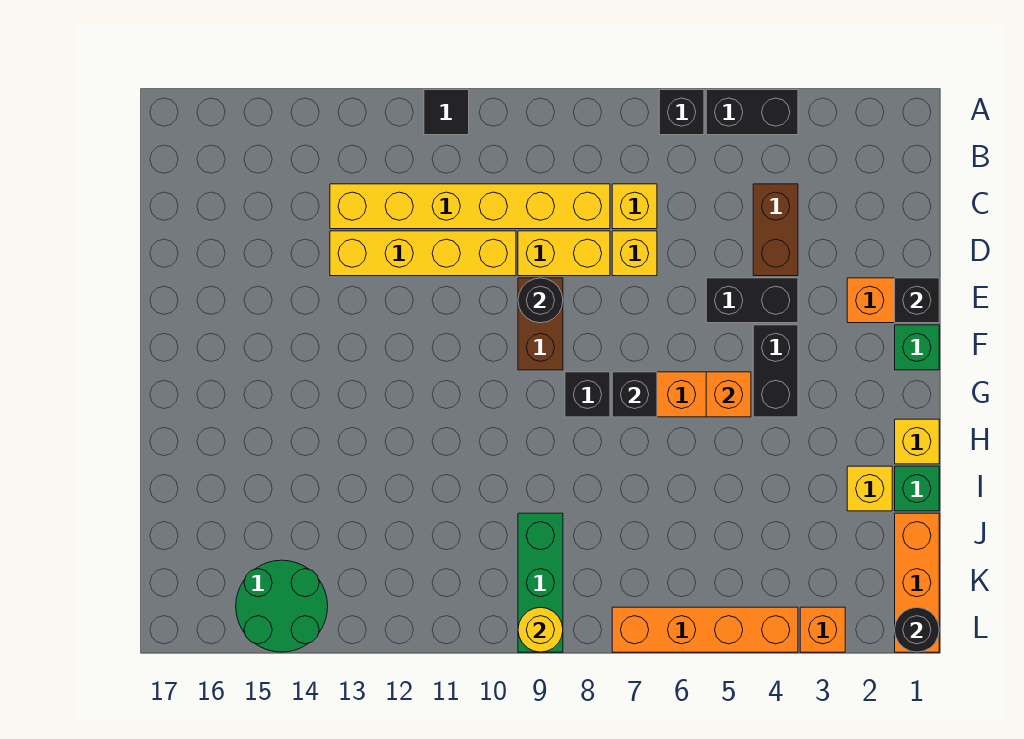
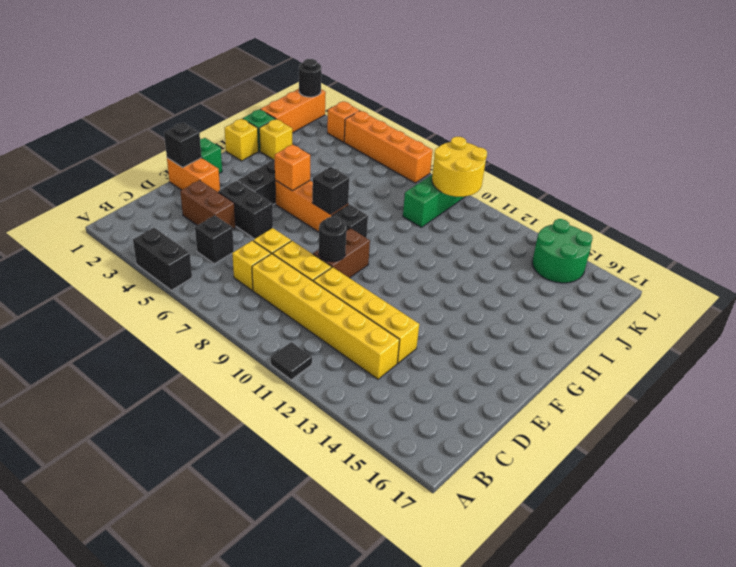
black brick A6 level 1 -> black brick C5 level 1
brown brick C4:D4 level 1 -> brown brick D3:D4 level 1
yellow round brick L9 level 2 -> yellow round brick K9:L10 level 2

